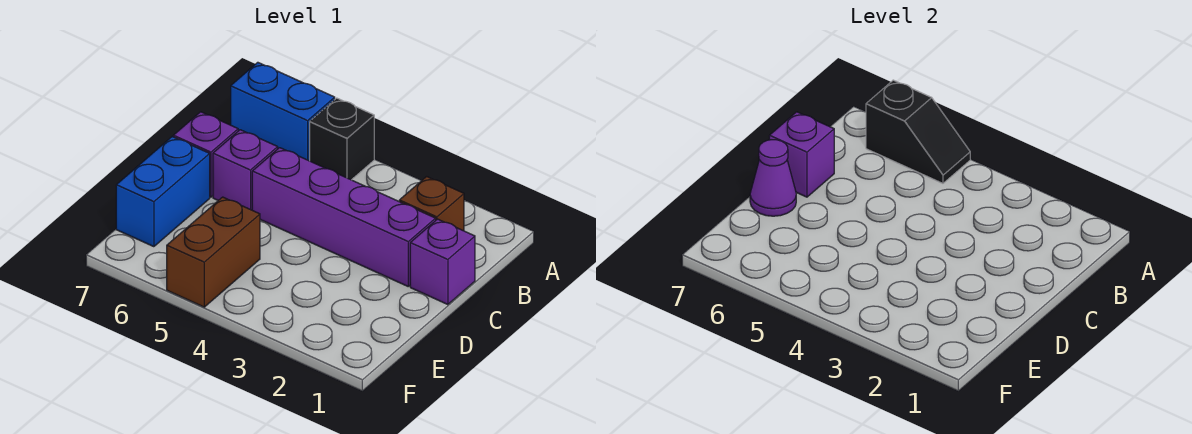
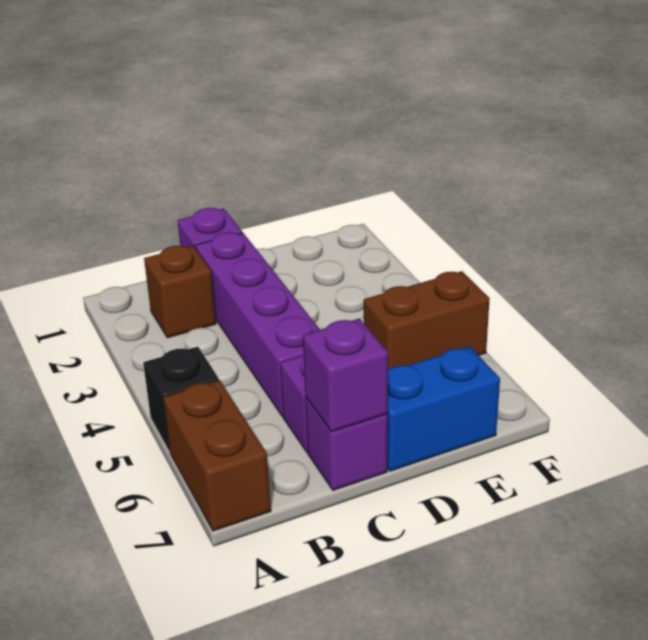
black slope A5:A6 level 2 top 6 -> none
blue brick A6:A7 level 1 -> brown brick A6:A7 level 1
purple cone D7 level 2 -> none

